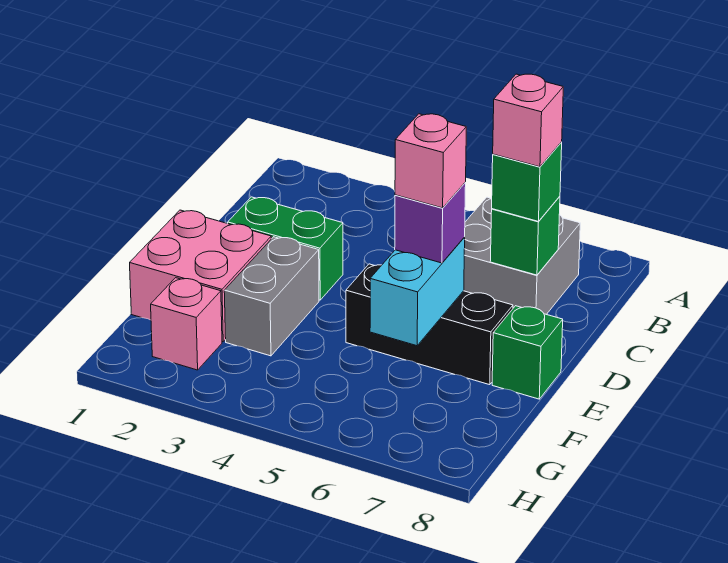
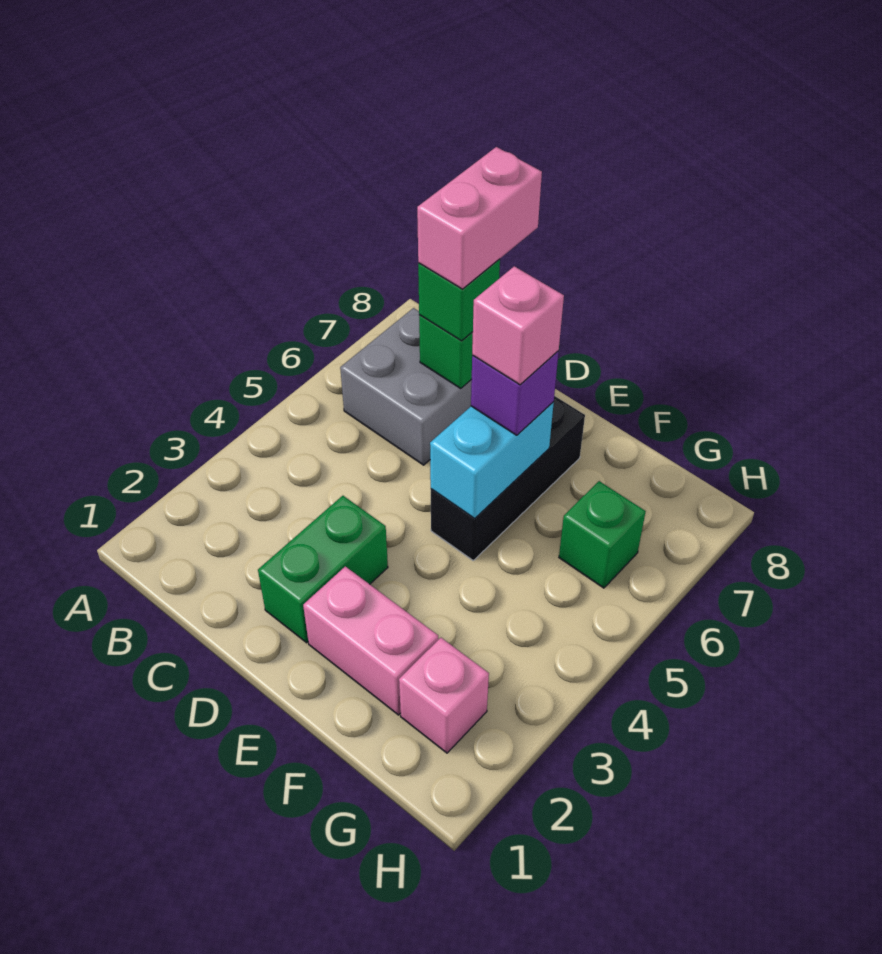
pink brick C7 level 4 -> pink brick C7:C8 level 4
pink brick E1:F2 level 1 -> pink brick E2:F2 level 1
grey brick E3:F3 level 1 -> none
cyan brick E6:F6 level 2 -> cyan brick E5:E6 level 2
green brick E8 level 1 -> green brick G6 level 1

